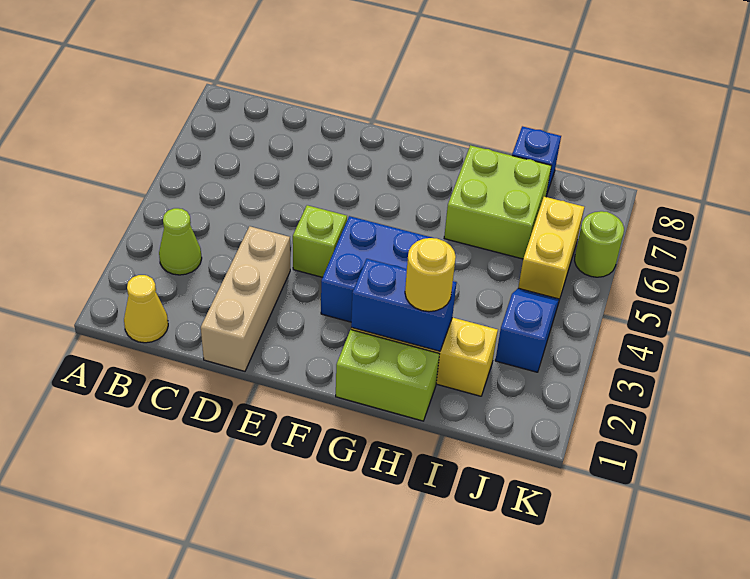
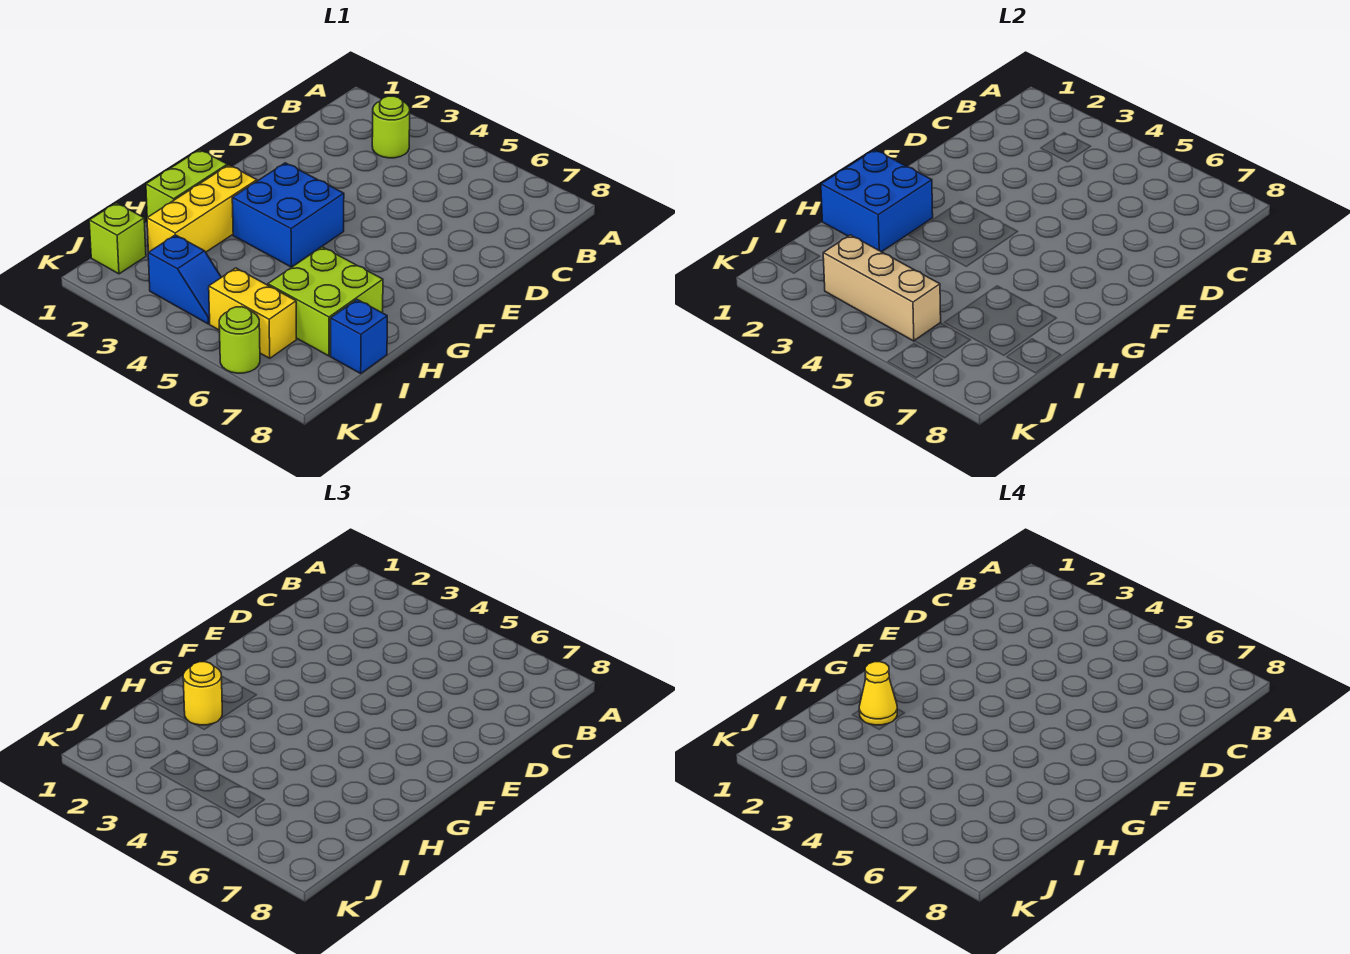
yellow cone B1 level 1 -> yellow cone H2 level 4
lime cone B3 level 1 -> lime round brick B3 level 1
tan brick D1:D3 level 1 -> tan brick J3:J5 level 2
lime brick E4 level 1 -> lime brick J1 level 1
blue brick G2:H2 level 2 -> blue brick G1:H2 level 2

